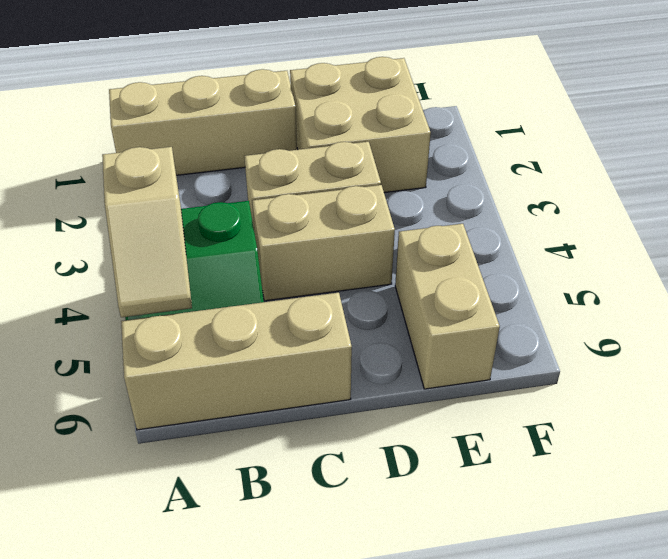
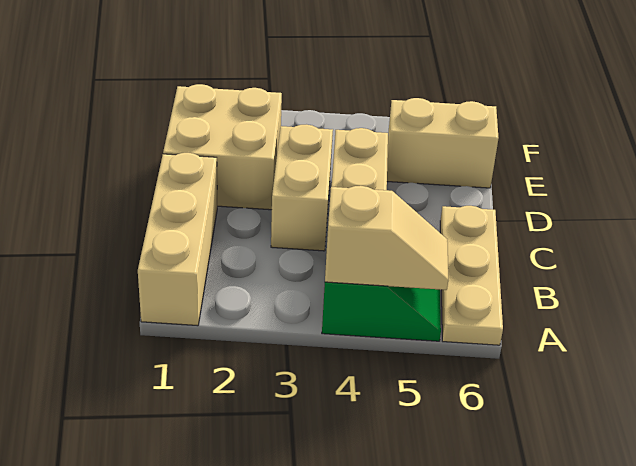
tan brick A6:C6 level 1 -> tan plate A6:C6 level 1

